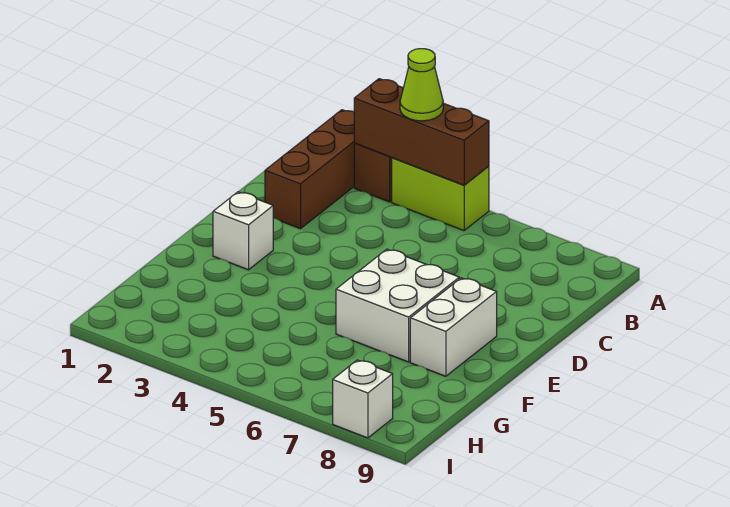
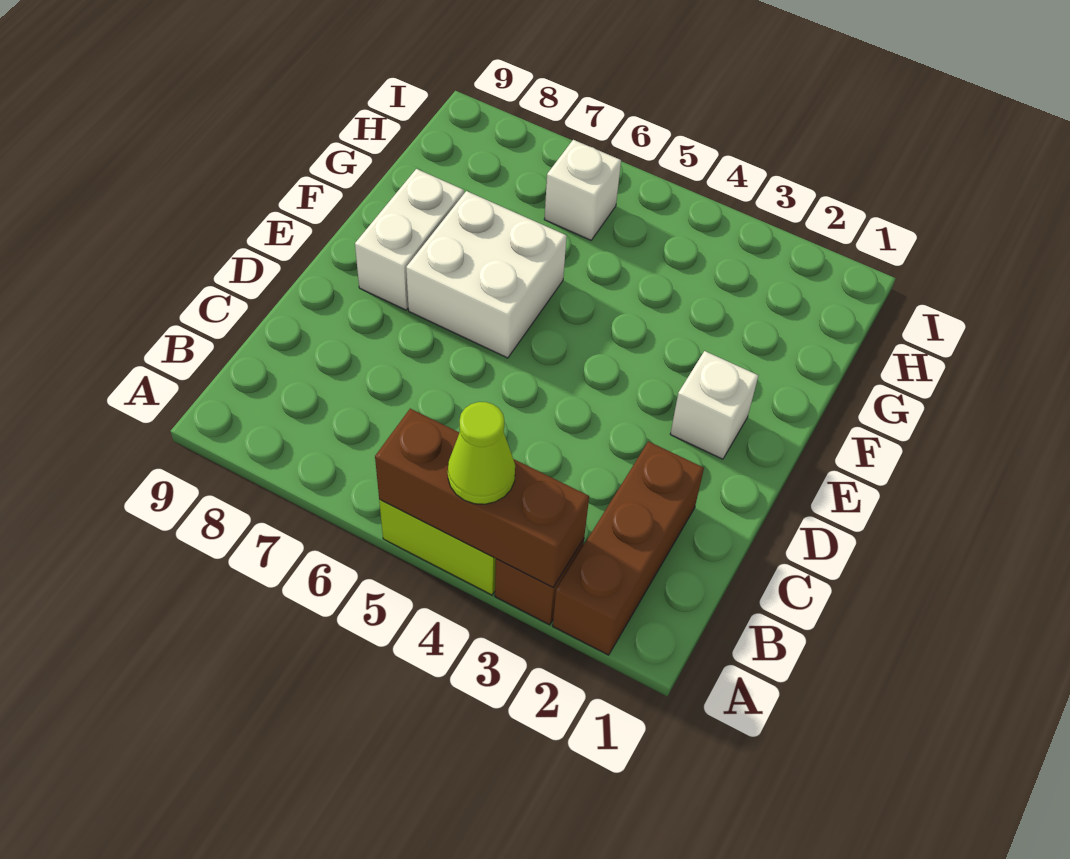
white brick I8 level 1 -> white brick H6 level 1

